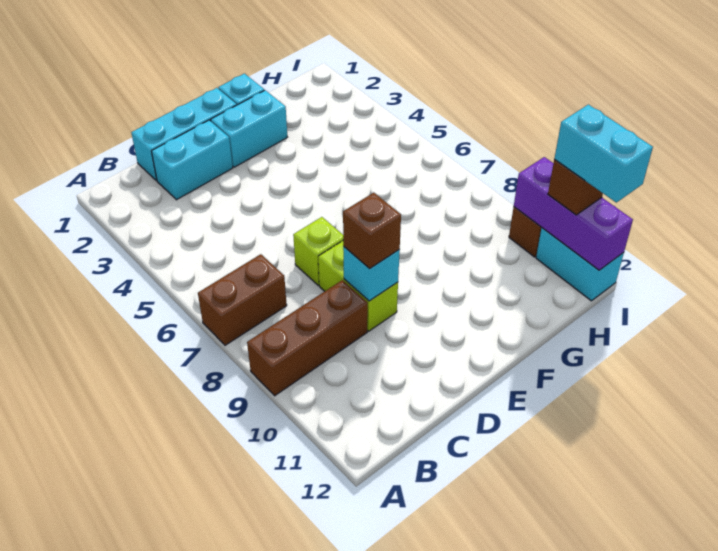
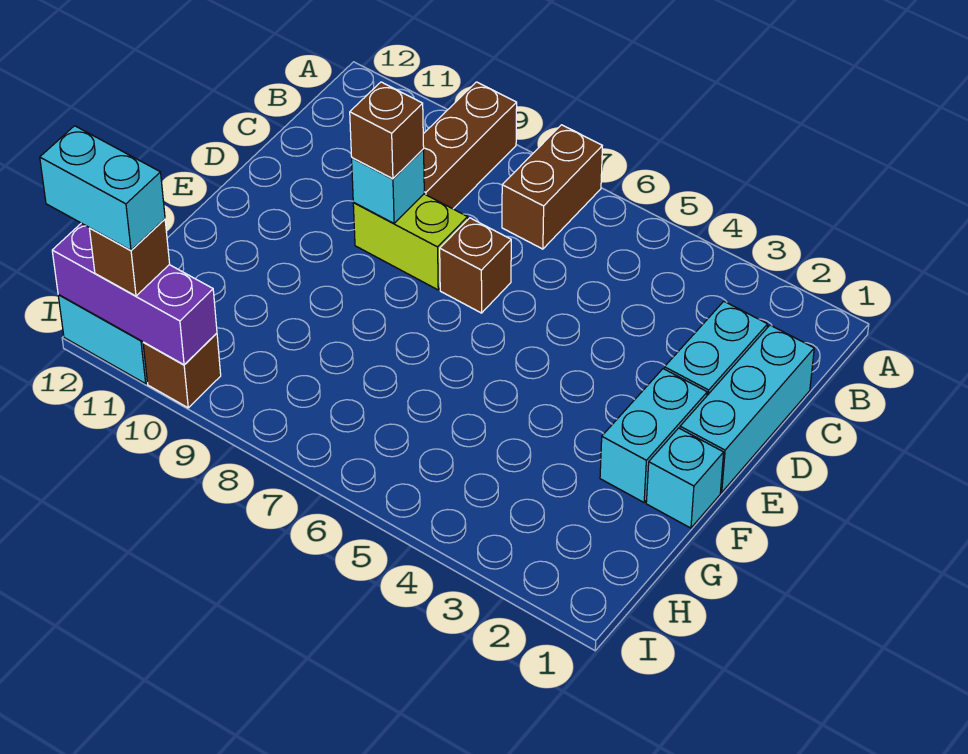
lime brick D7 level 1 -> brown brick D7 level 1

